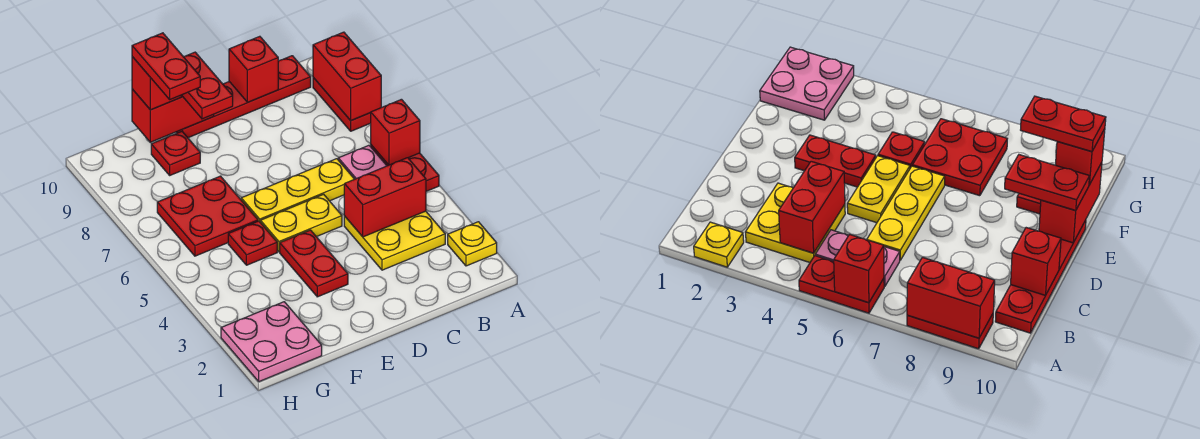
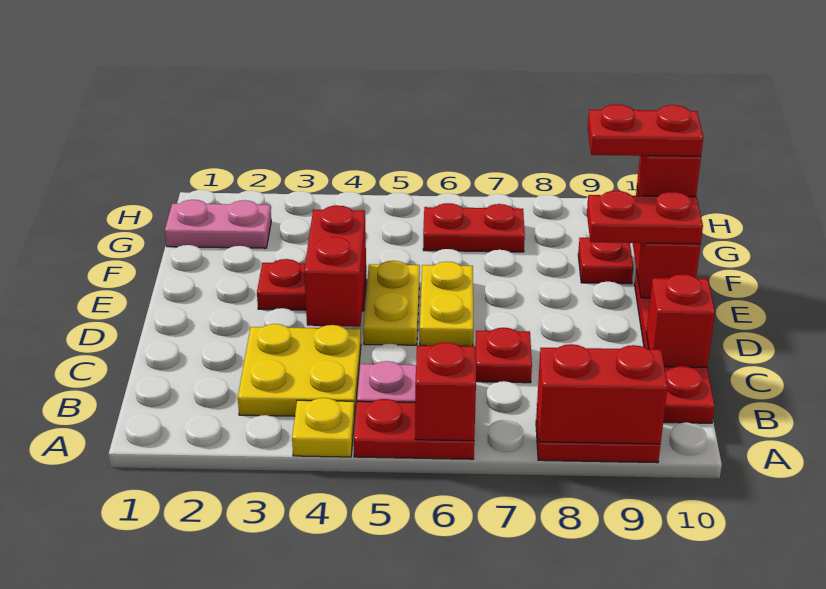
yellow plate A2 level 1 -> yellow plate A4 level 1
red brick B4:C4 level 2 -> red brick D4:E4 level 2
yellow plate C6:E6 level 1 -> yellow plate D6:E6 level 1
red plate F5 level 1 -> red plate C7 level 1
red plate F6:G7 level 1 -> red plate G6:G7 level 1
pink plate G1:H2 level 1 -> pink plate G1:G2 level 1

